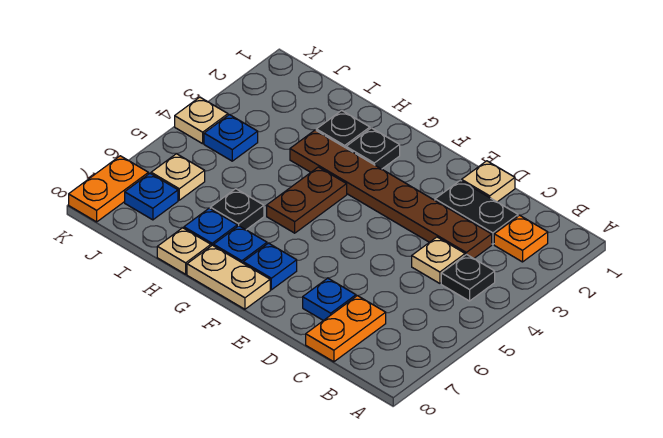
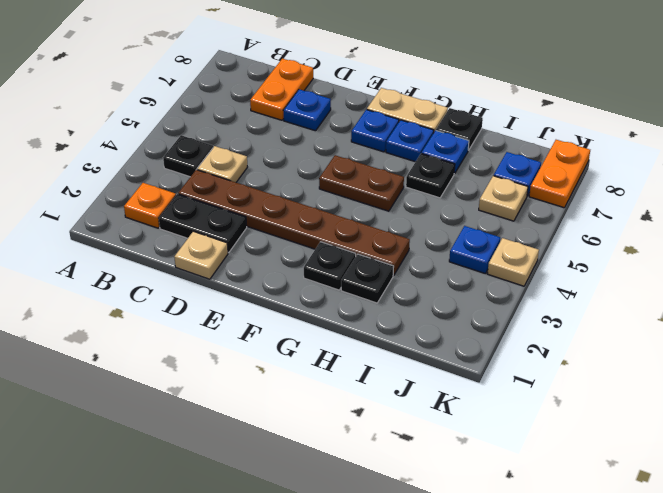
brown plate G4:G5 level 1 -> brown plate F5:G5 level 1
tan plate H8 level 1 -> black plate H8 level 1

